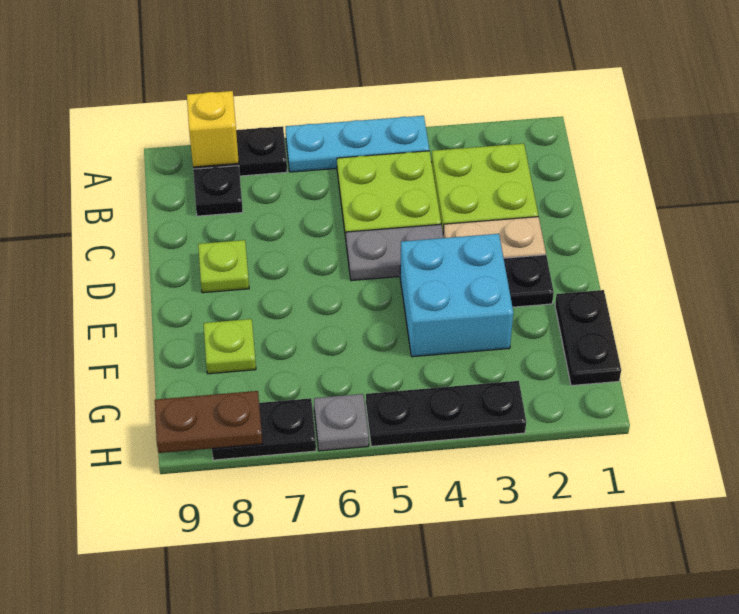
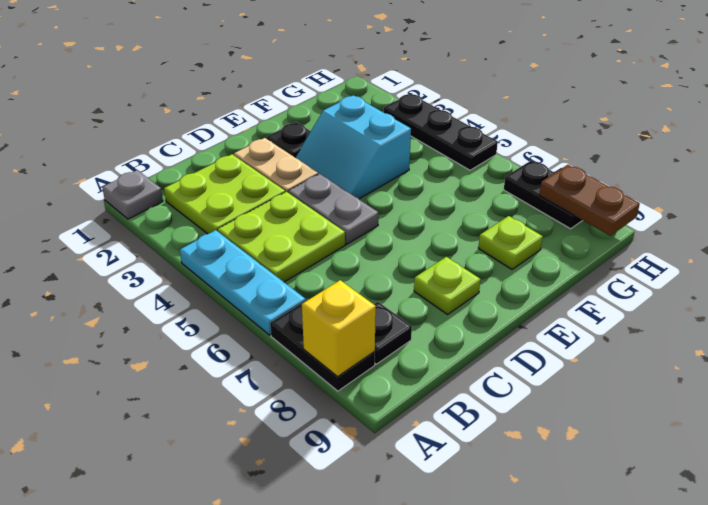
cyan brick E3:F4 level 1 -> cyan slope E3:F4 level 1 top F
black plate F1:G1 level 1 -> none
grey plate H6 level 1 -> grey plate A1 level 1

